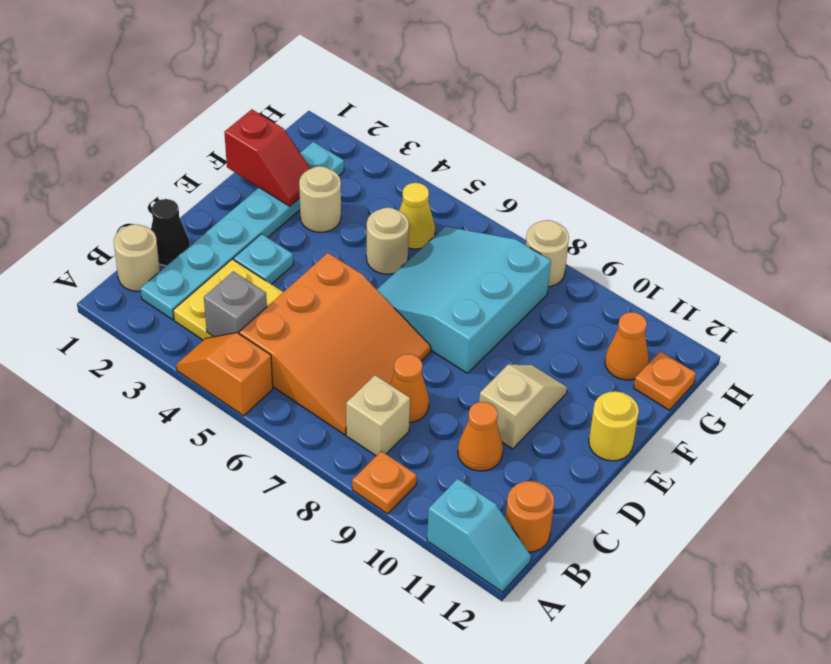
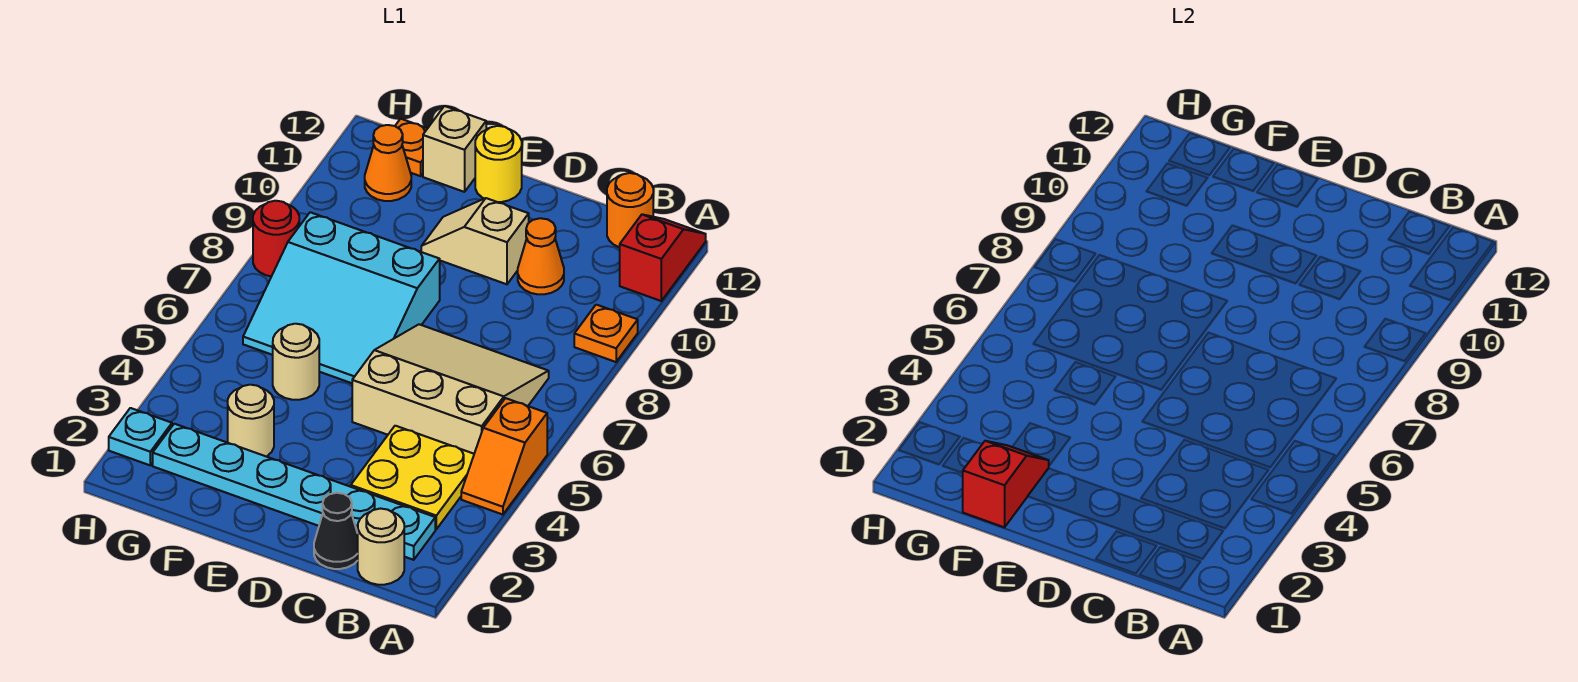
cyan slope A11:A12 level 1 top 11 -> red slope A11:A12 level 1 top 11
grey brick B4 level 2 -> none
orange slope B5:D7 level 1 top 5 -> tan slope B5:D7 level 1 top 5
tan brick B8 level 1 -> tan brick F12 level 1
orange cone C8 level 1 -> none
cyan plate D3 level 1 -> cyan plate H2 level 1
yellow cone G5 level 1 -> none
tan round brick H8 level 1 -> red round brick H8 level 1

